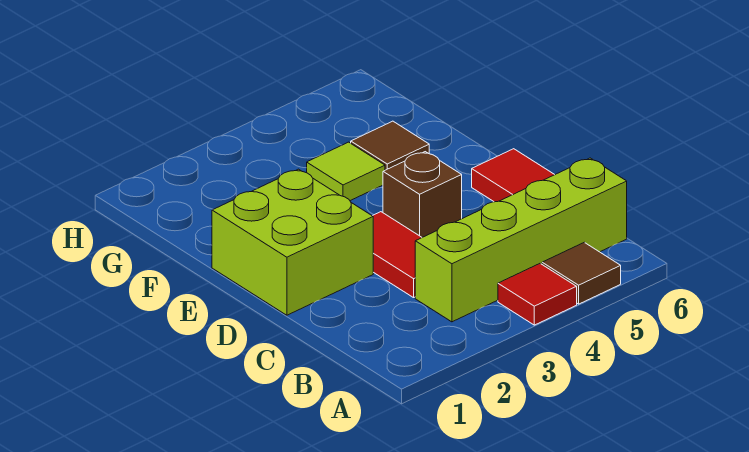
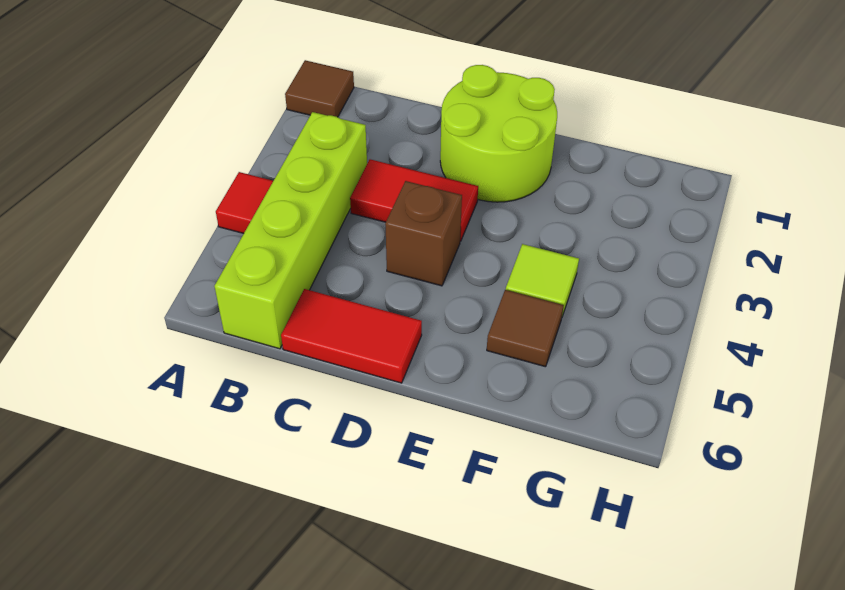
brown tile A5 level 1 -> brown tile A1 level 1
lime brick D1:E2 level 1 -> lime round brick D1:E2 level 1

